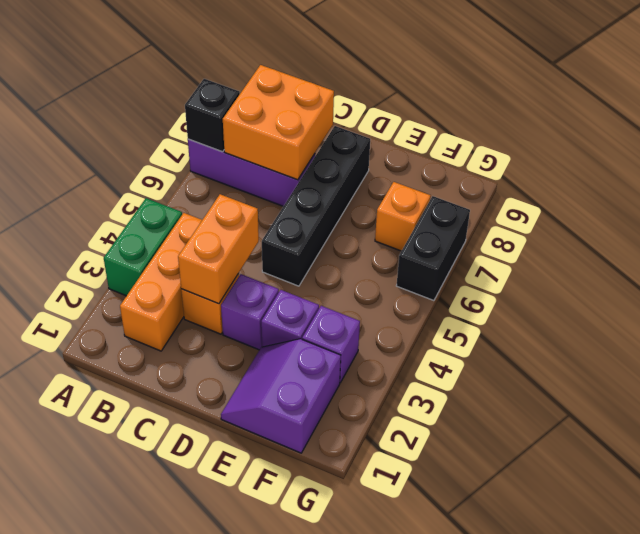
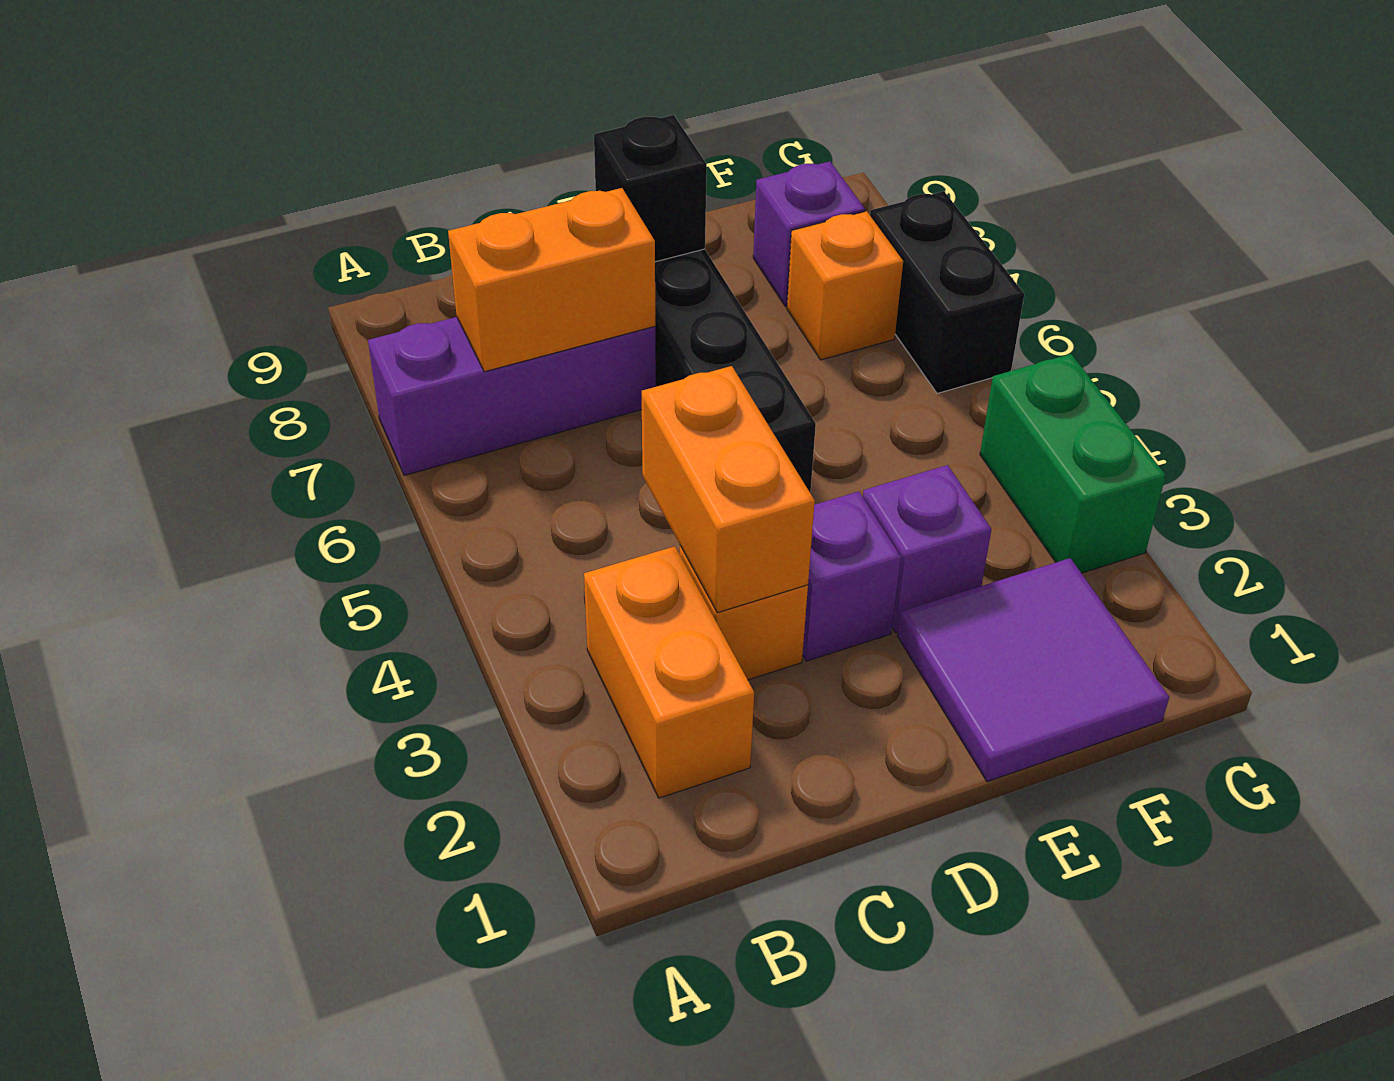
green brick A3:A4 level 1 -> green brick G3:G4 level 1
black brick A7 level 2 -> black brick D8 level 2
orange brick B2:B4 level 1 -> orange brick B2:B3 level 1
orange brick B7:C8 level 2 -> orange brick B7:C7 level 2
purple slope E1:F2 level 1 top F -> purple tile E1:F2 level 1
purple brick F3 level 1 -> purple brick F8 level 1

